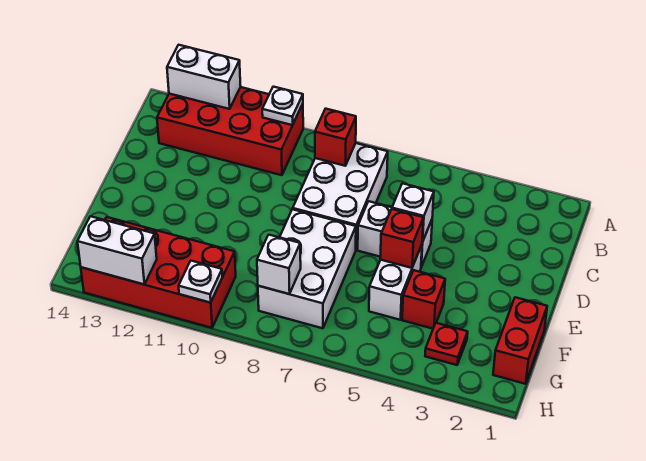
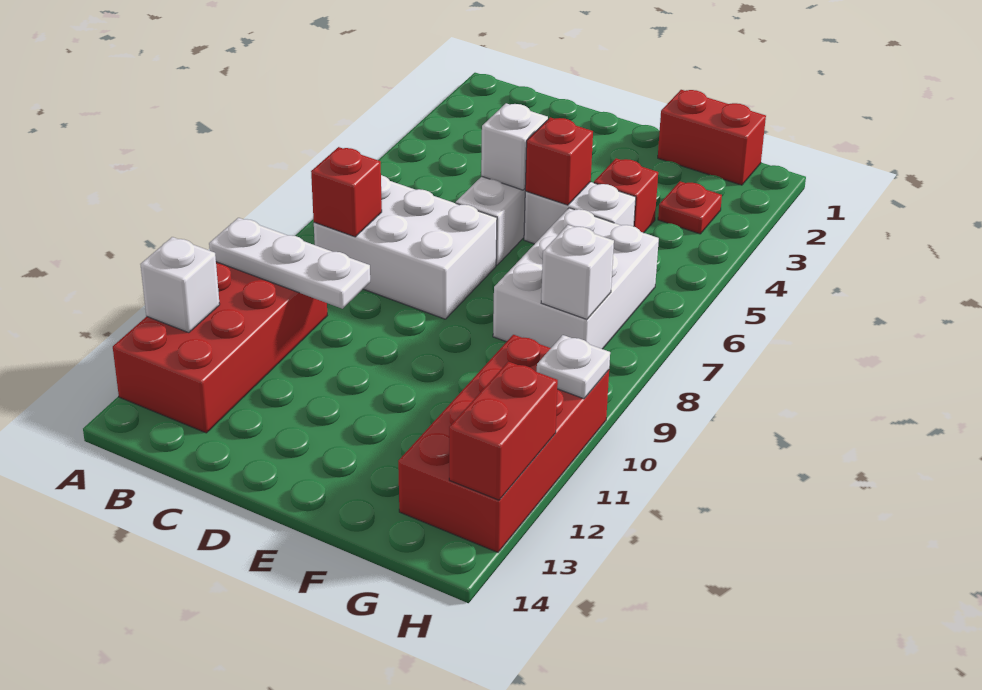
white plate A10 level 2 -> white plate A10:C10 level 2
white brick A12:A13 level 2 -> white brick A12 level 2
white brick E7:G8 level 1 -> white brick F6:G8 level 1
white brick H12:H13 level 2 -> red brick H12:H13 level 2

